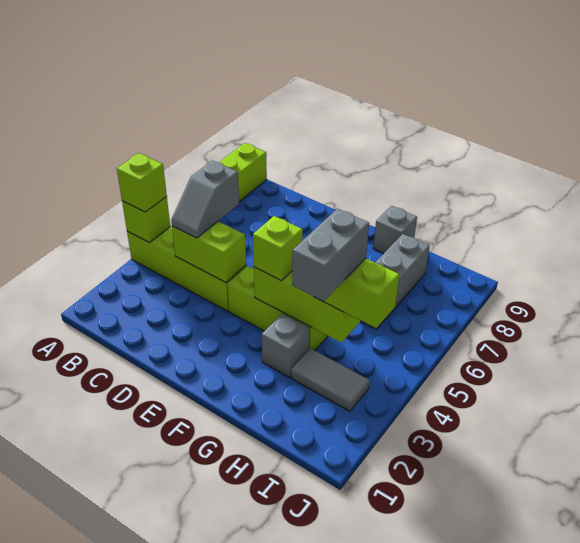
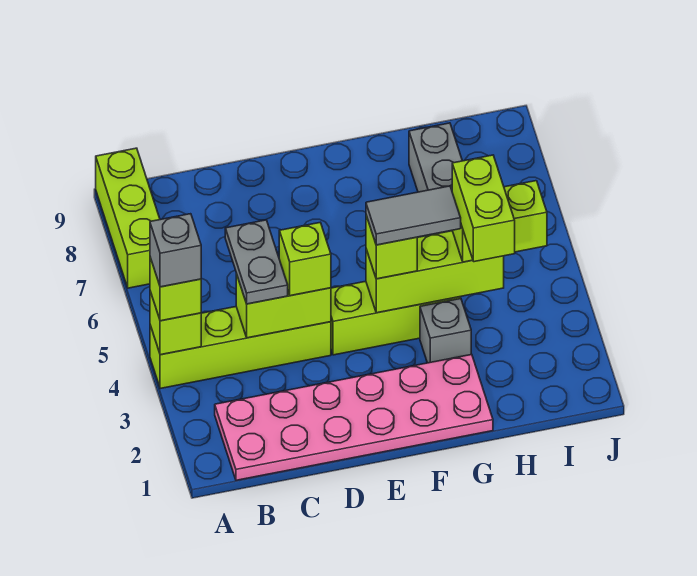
none -> pink plate B1:G2 level 1
grey slope C4:C5 level 3 top 5 -> grey plate C4:C5 level 3
none -> lime brick D4 level 3
grey brick G9 level 1 -> grey brick A4 level 4
grey tile H3:I3 level 1 -> grey tile F4:G4 level 4
grey brick H3:H4 level 4 -> lime brick H3:H4 level 4

